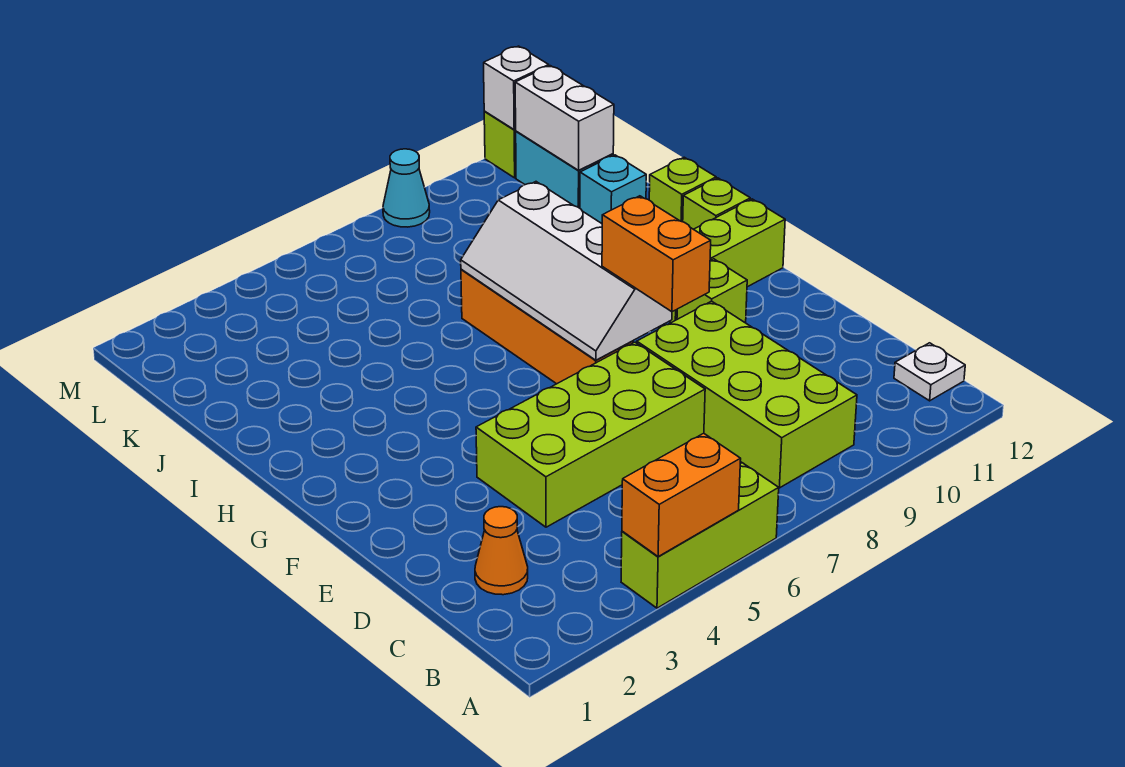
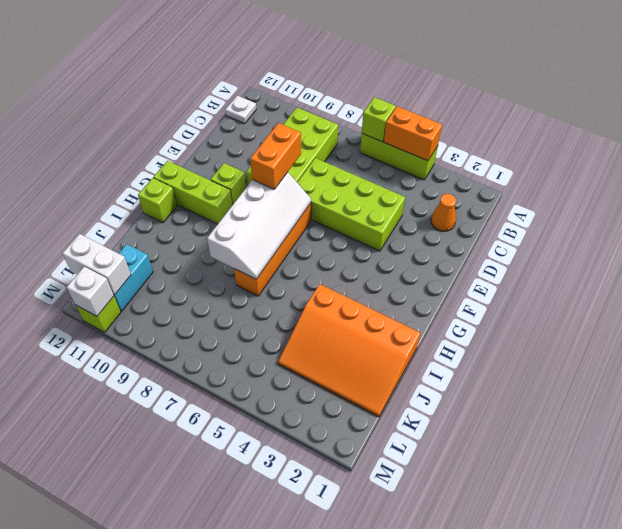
none -> orange slope I1:K4 level 1 top I
lime brick I12 level 1 -> lime brick A6 level 2
cyan brick J11 level 1 -> none
white brick K11:L11 level 2 -> white brick L11:L12 level 2
cyan cone M8 level 1 -> none

